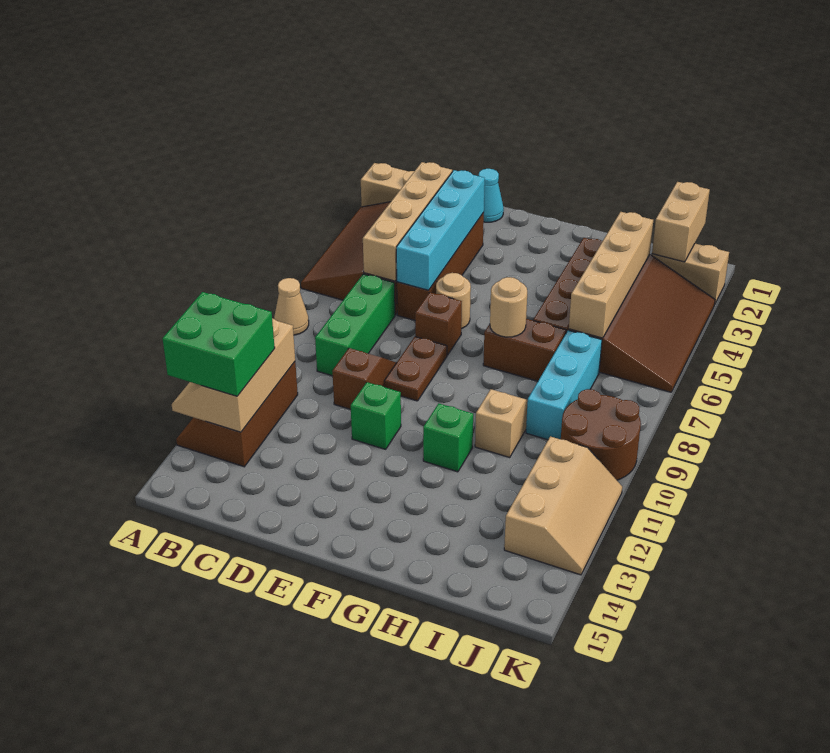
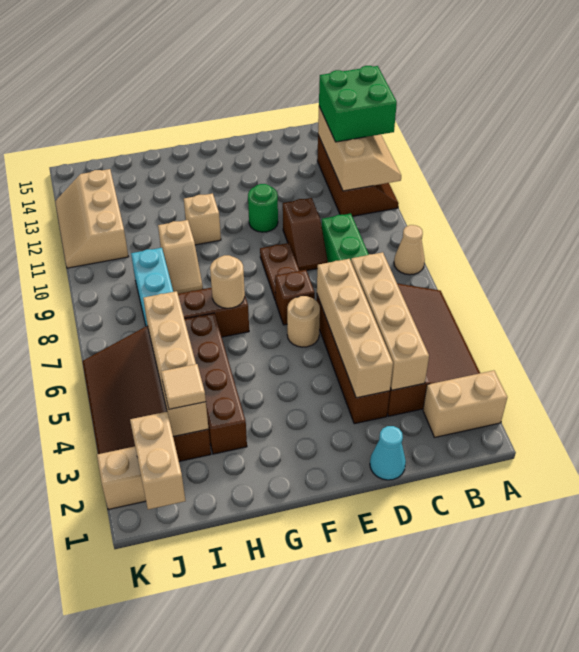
cyan brick D3:D6 level 2 -> tan brick D3:D6 level 2
green brick E11 level 1 -> green round brick E11 level 1
green brick G11 level 1 -> tan brick G11 level 1
none -> tan tile I3 level 3
brown round brick J9:K10 level 1 -> none

